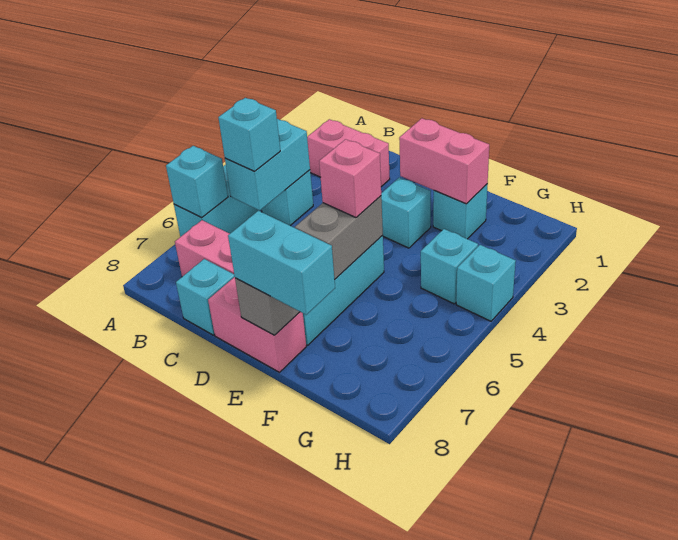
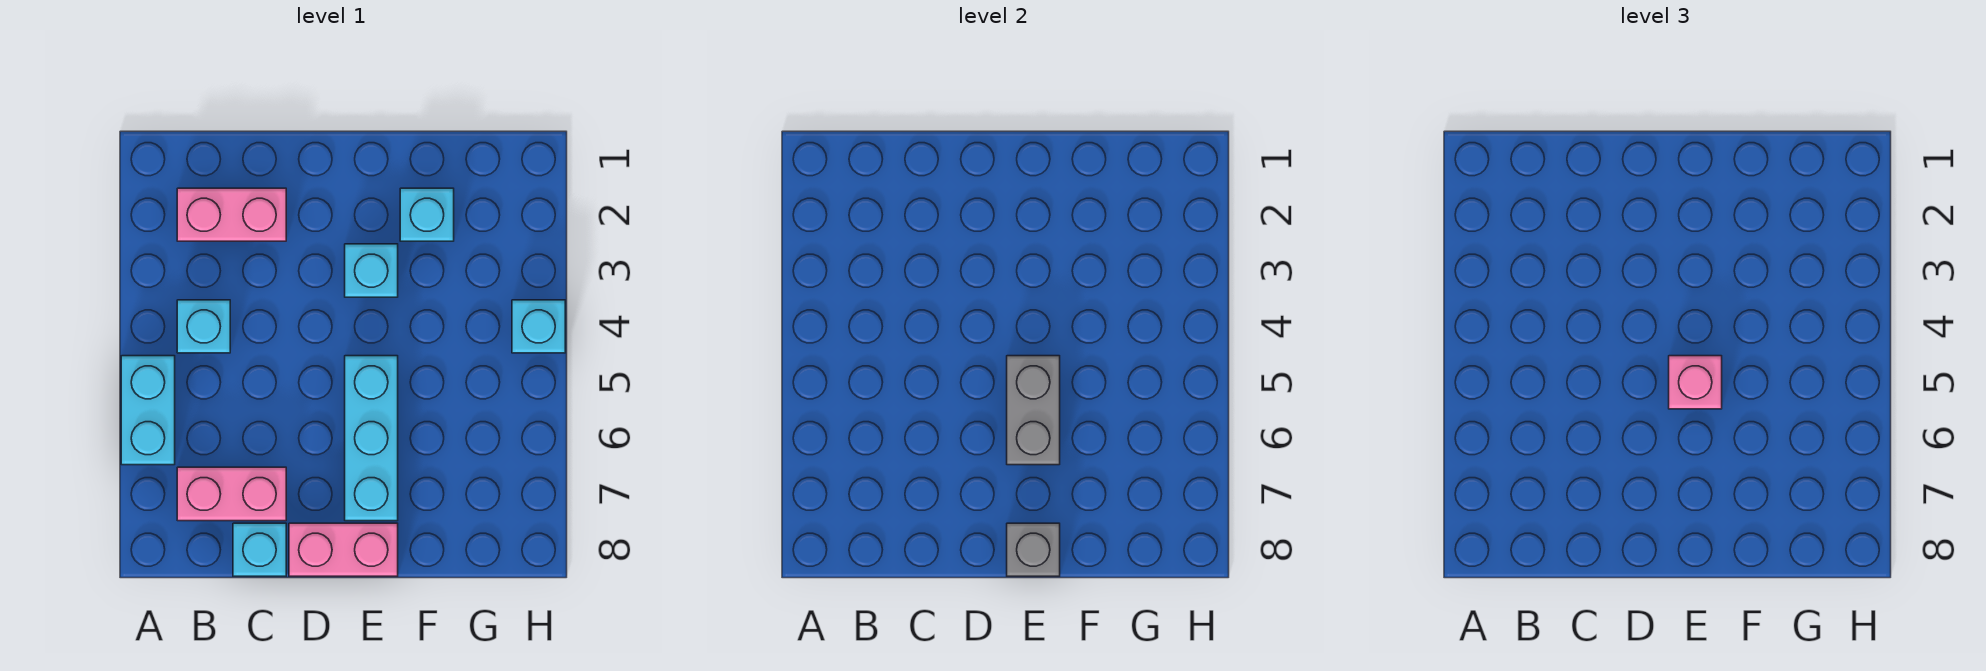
cyan brick A6 level 2 -> none
cyan brick B4:B5 level 2 -> none
cyan brick B5 level 3 -> none
pink brick E2:F2 level 2 -> none
cyan brick E8:F8 level 3 -> none
cyan brick G4 level 1 -> none

